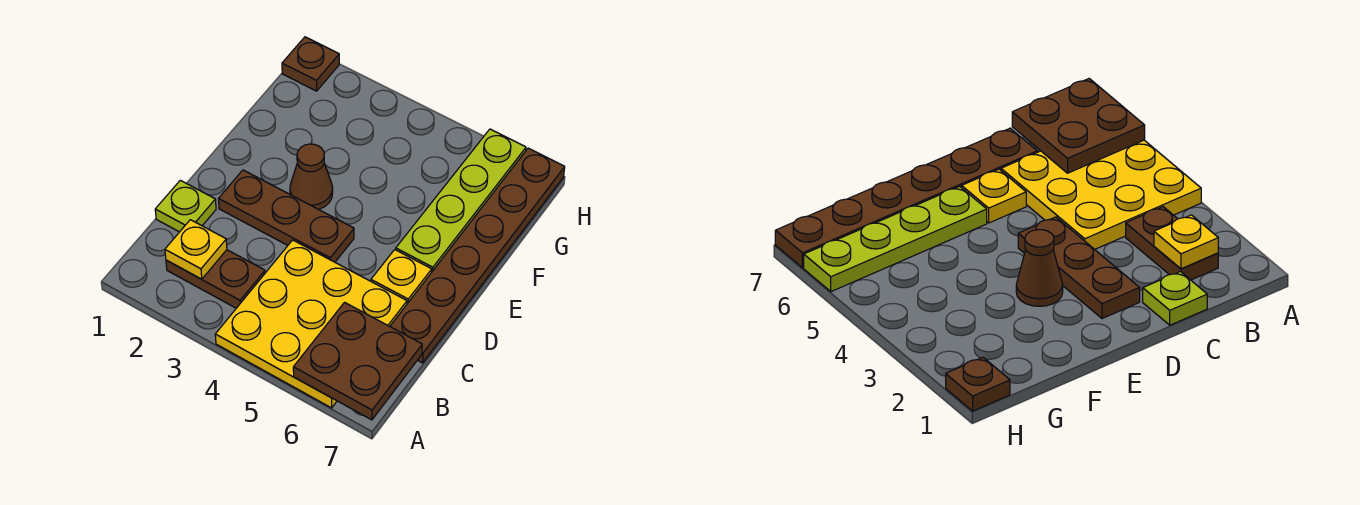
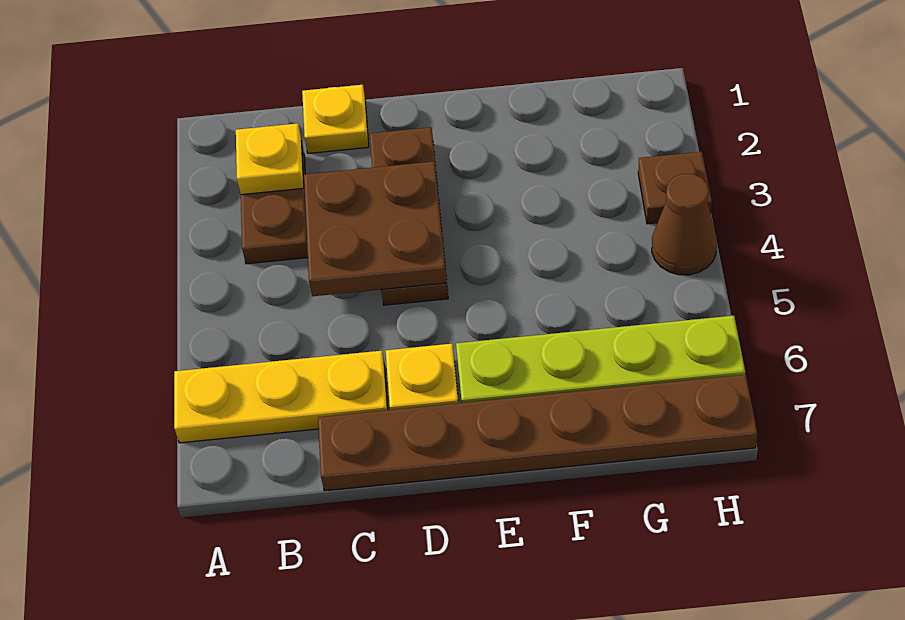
yellow plate A4:C6 level 1 -> yellow plate A6:C6 level 1
brown plate A6:B7 level 2 -> brown plate C3:D4 level 2
lime plate C1 level 1 -> yellow plate C1 level 1
brown cone E3 level 1 -> brown cone H4 level 1
brown plate H1 level 1 -> brown plate H3 level 1

